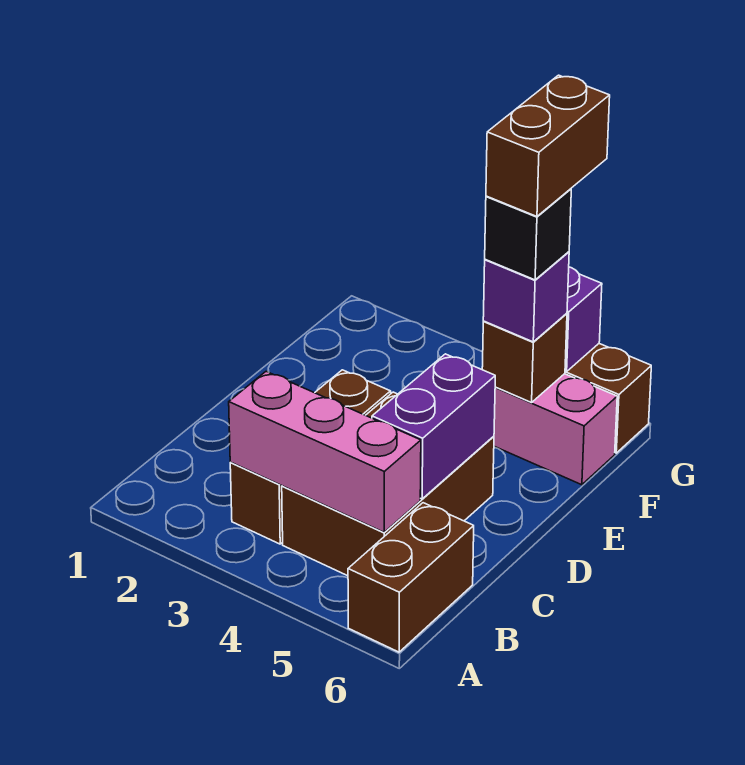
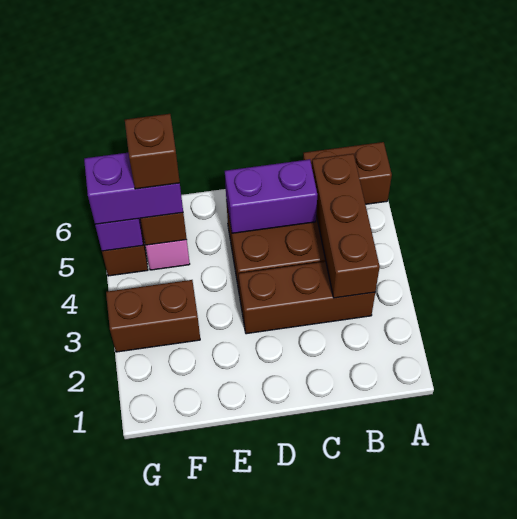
pink brick B3:B5 level 2 -> brown brick B3:B5 level 2
purple brick F5 level 3 -> purple brick F5:G5 level 3
black brick F5 level 4 -> brown brick F5 level 4
brown brick F5:G5 level 5 -> brown brick F3:G3 level 1

